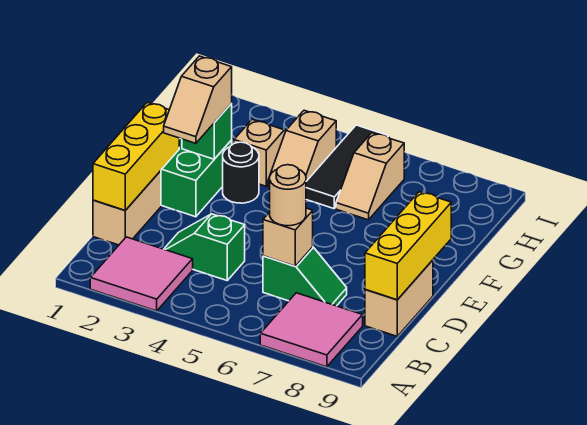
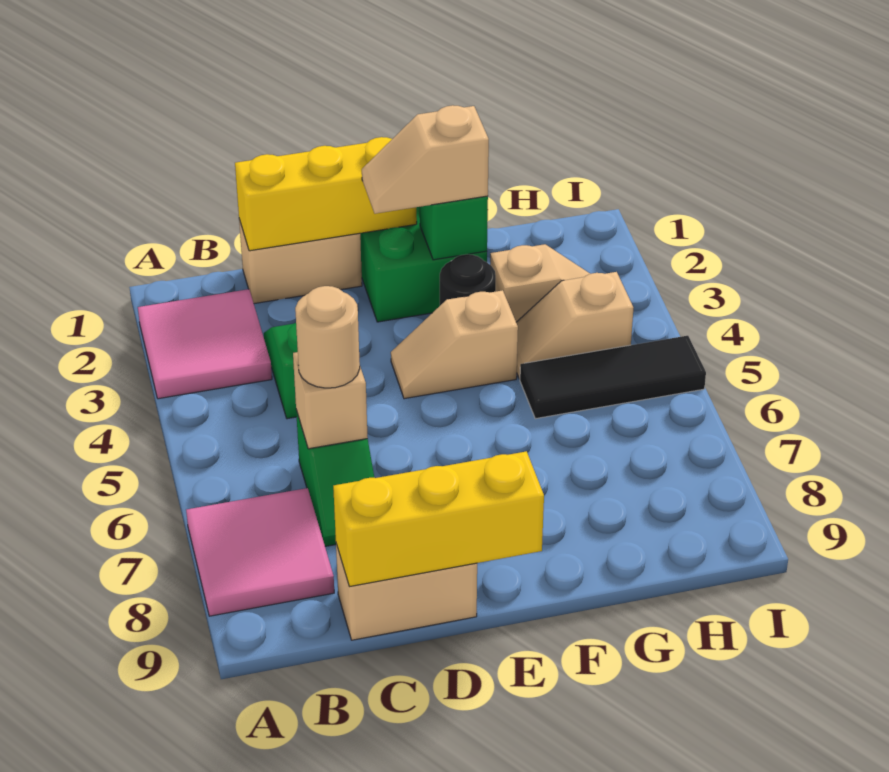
tan slope G6:H6 level 1 top H -> tan slope E4:F4 level 1 top F

